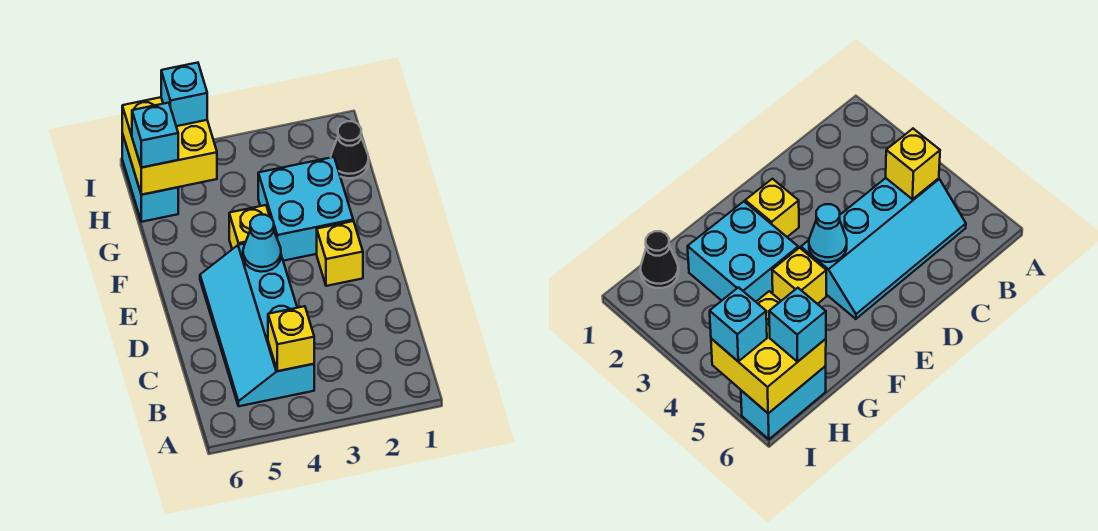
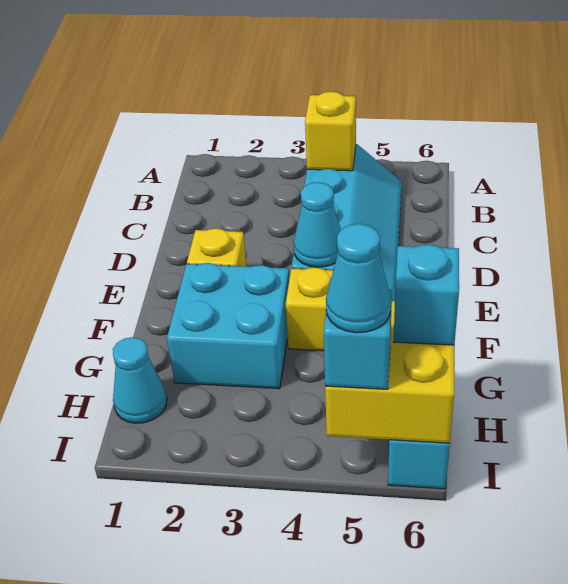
black cone H1 level 1 -> cyan cone H1 level 1
none -> cyan cone I5 level 4

